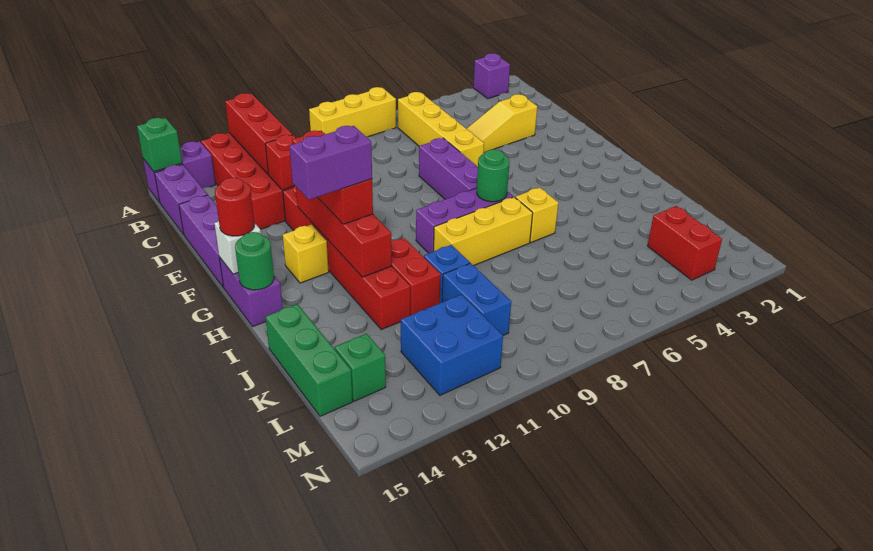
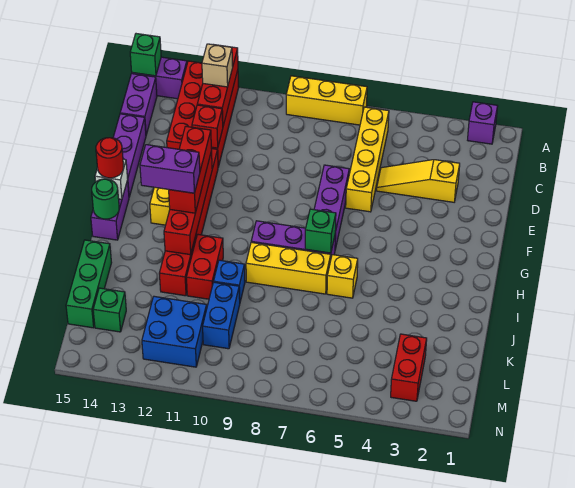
none -> tan brick B12 level 3
green round brick H7 level 2 -> green brick H7 level 2

